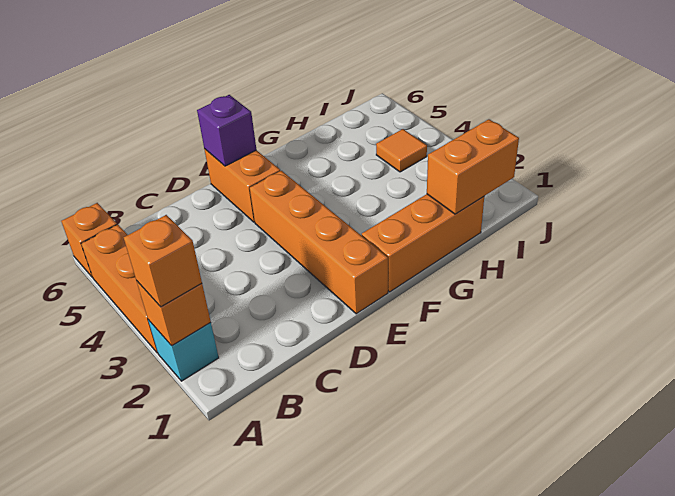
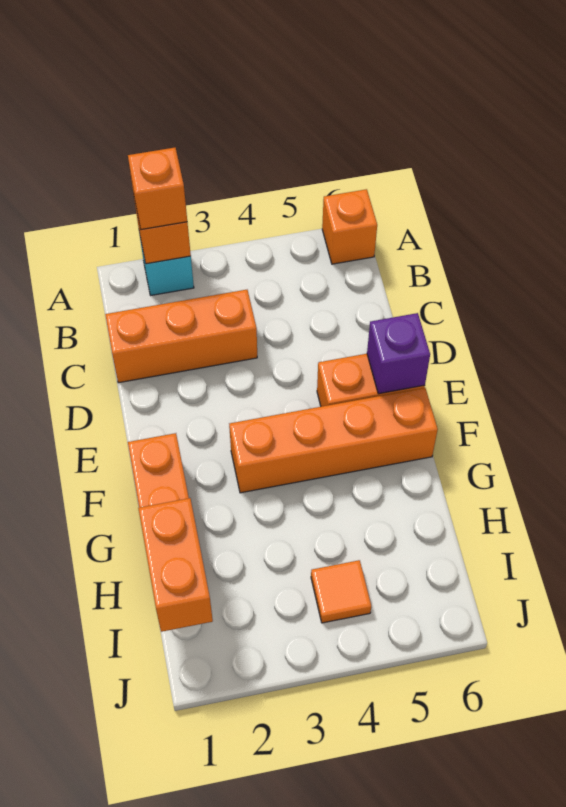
orange brick A3:A5 level 1 -> orange brick C1:C3 level 1
orange brick E1:E4 level 1 -> orange brick F3:F6 level 1

